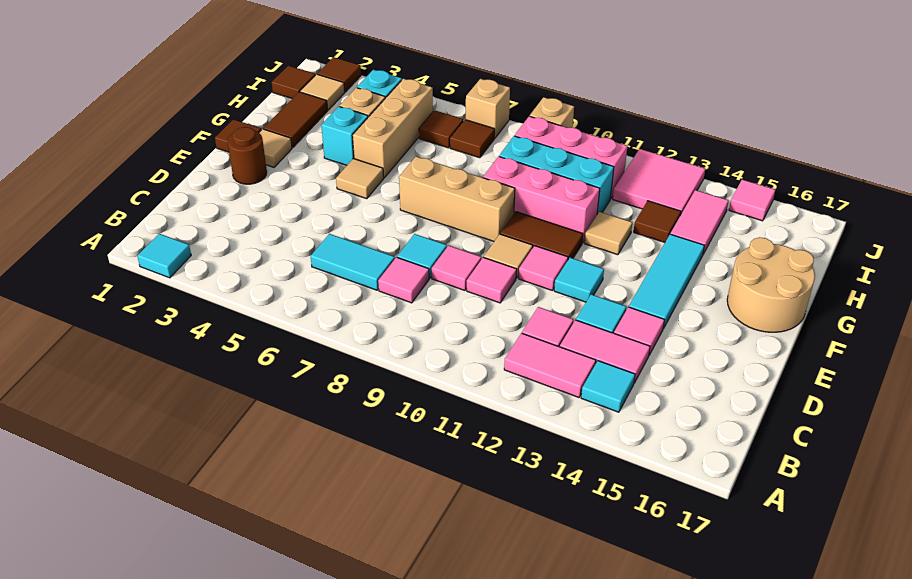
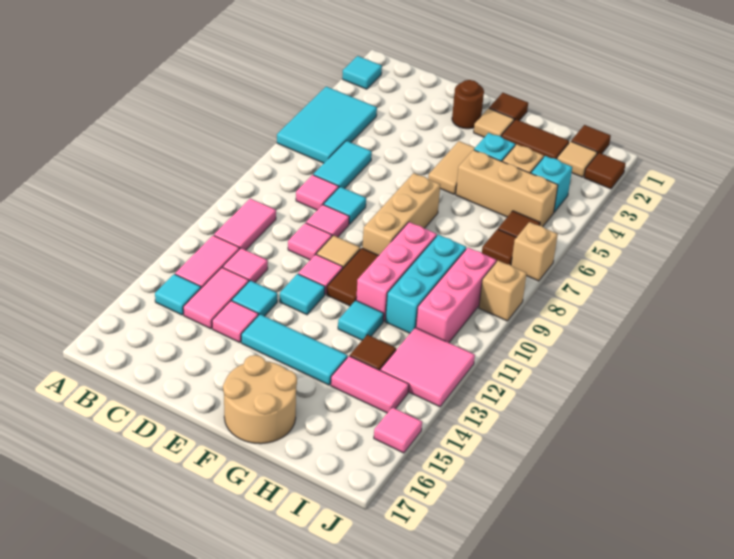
none -> cyan tile A4:B6 level 1
none -> pink tile B10:B11 level 1
tan tile F5 level 1 -> tan tile F4:F5 level 1
tan tile G12 level 1 -> cyan tile G12 level 1

